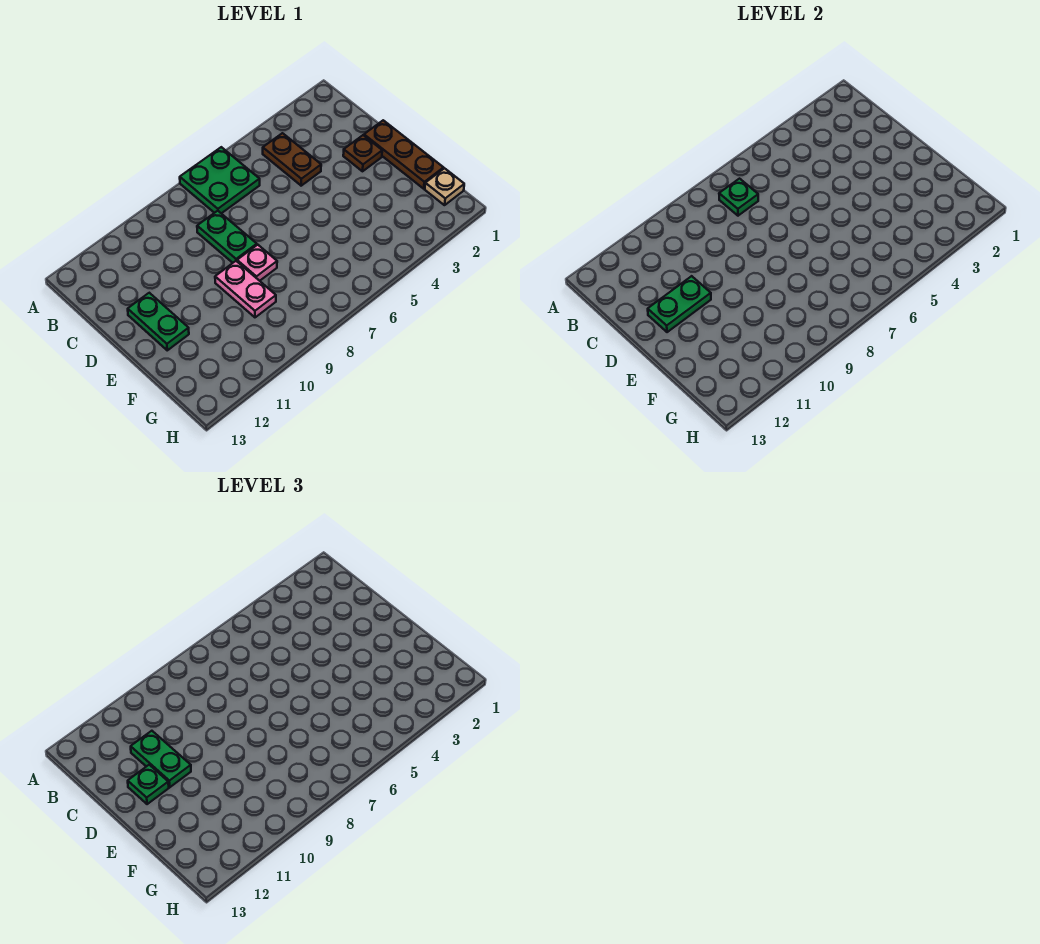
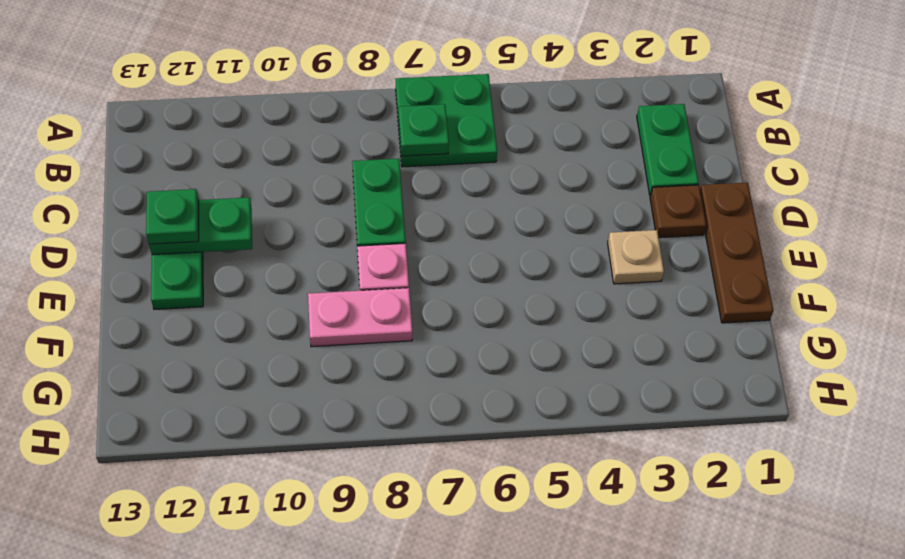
brown plate B4:C4 level 1 -> none
green plate C11:D11 level 3 -> green plate B2:C2 level 1
pink plate E9:F9 level 1 -> pink plate F8:F9 level 1
tan plate G1 level 1 -> tan plate E3 level 1

